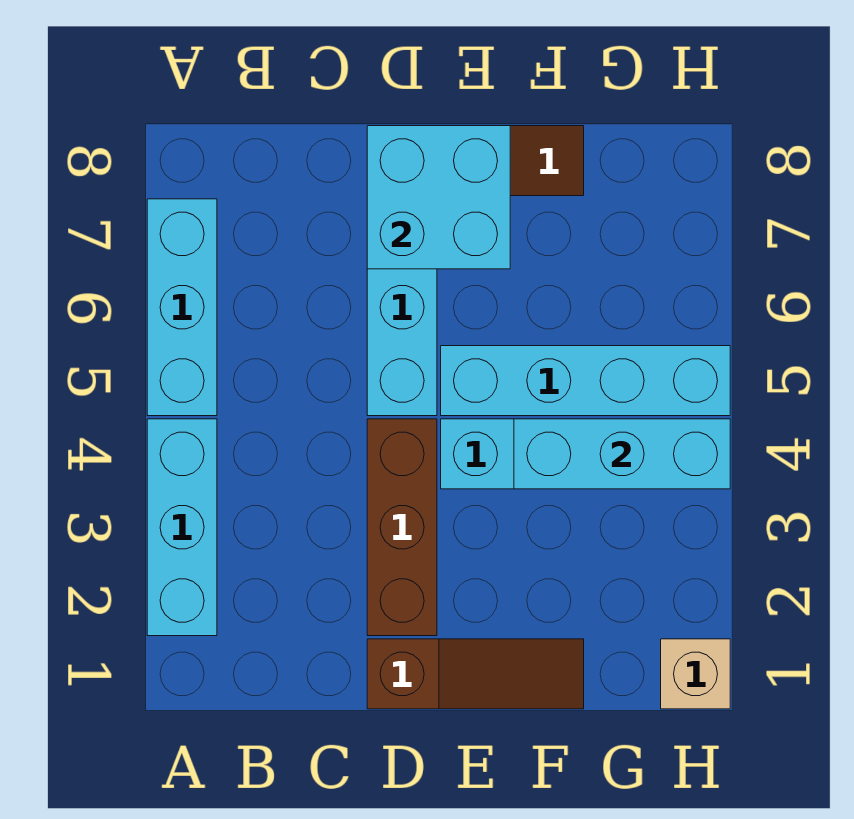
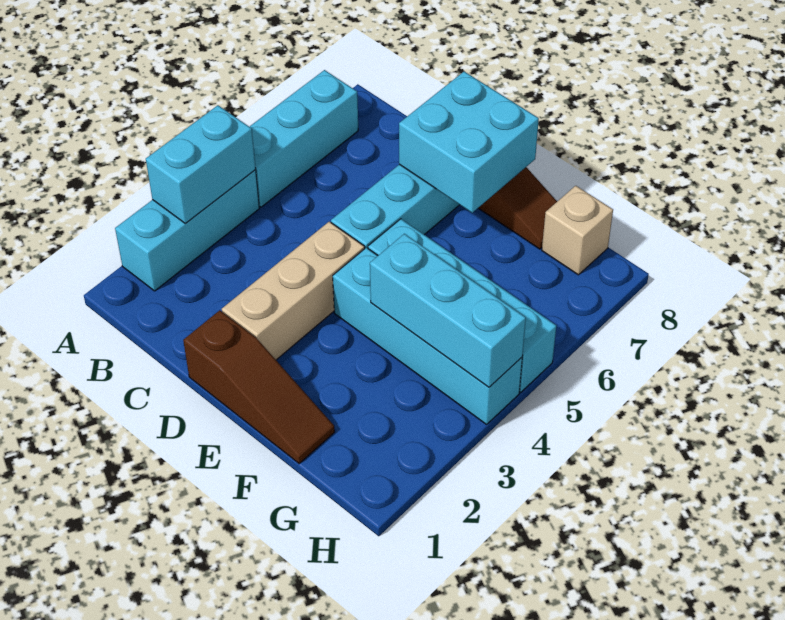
none -> cyan brick A3:A4 level 2
brown brick D2:D4 level 1 -> tan brick D2:D4 level 1
tan brick H1 level 1 -> tan brick G8 level 1

